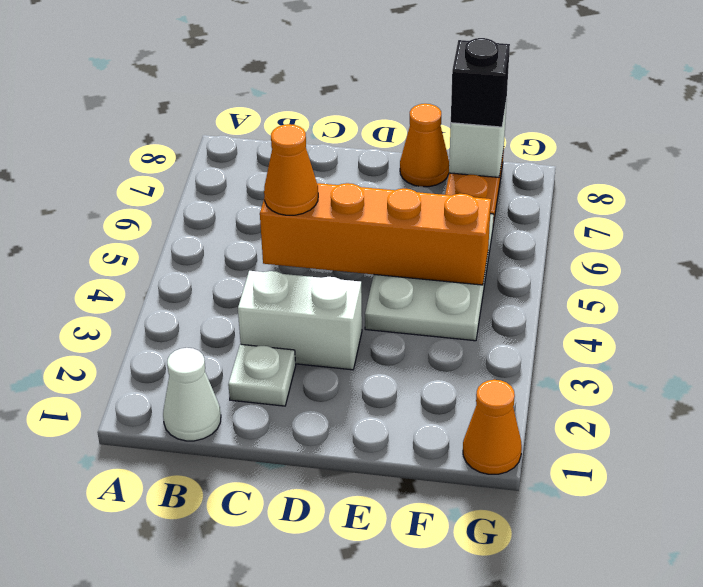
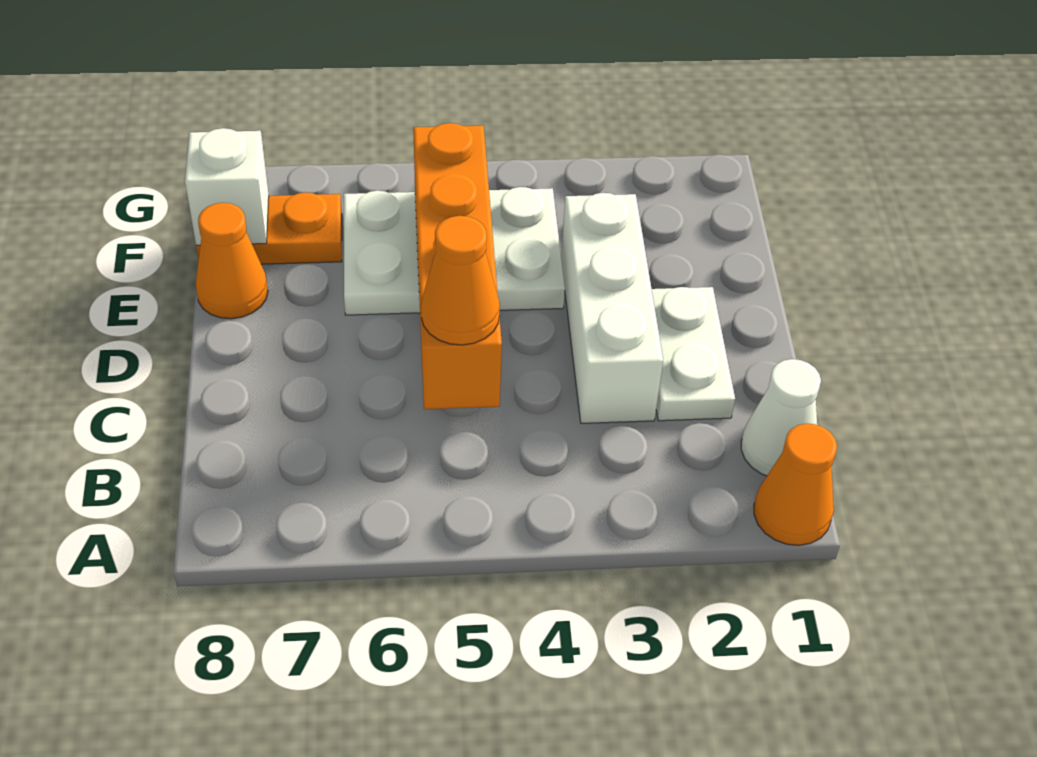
white plate C2 level 1 -> white plate C2:D2 level 1
white brick C3:D3 level 1 -> white brick C3:E3 level 1
black brick F8 level 3 -> none
orange cone G1 level 1 -> orange cone A1 level 1

